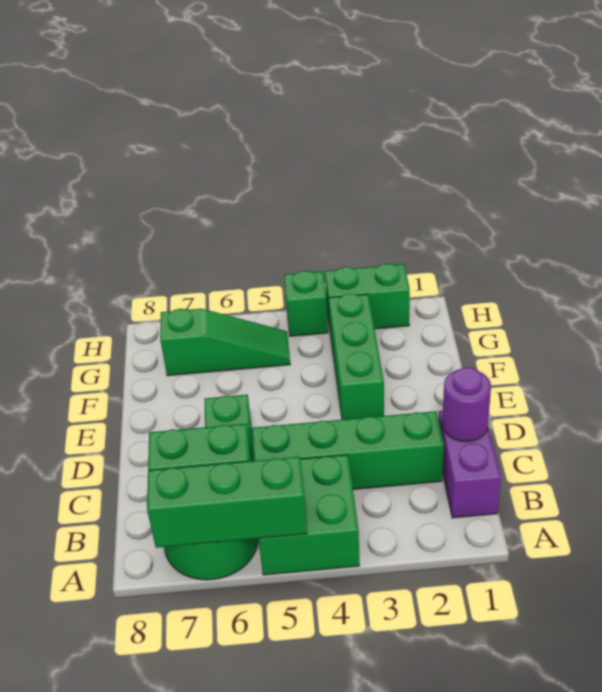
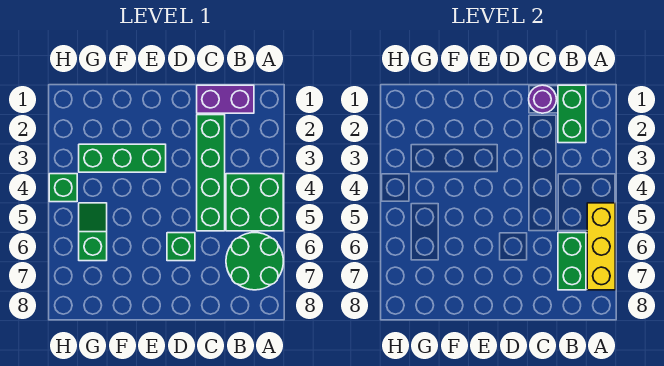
green brick A5:A7 level 2 -> yellow brick A5:A7 level 2
green slope G5:G7 level 1 top 7 -> green slope G5:G6 level 1 top 6
green brick H2:H3 level 1 -> green brick B1:B2 level 2

